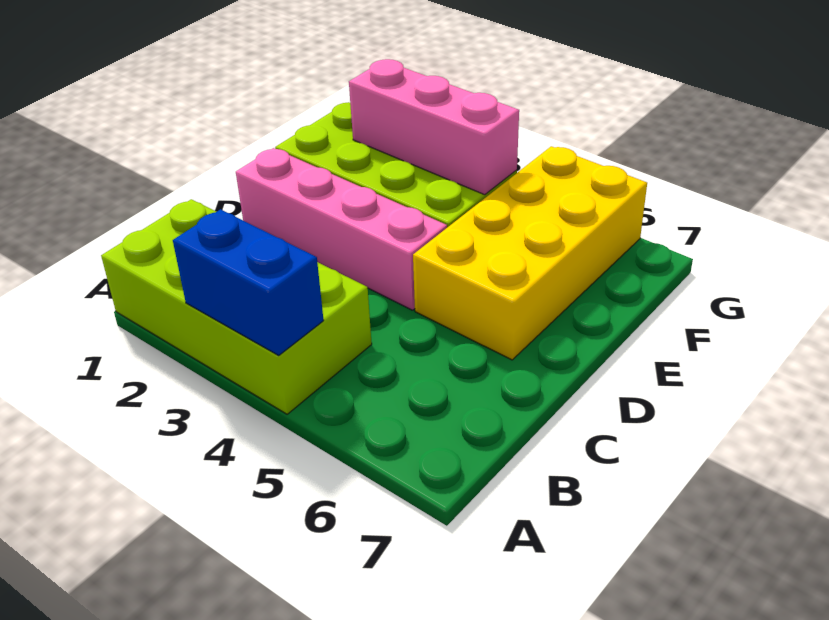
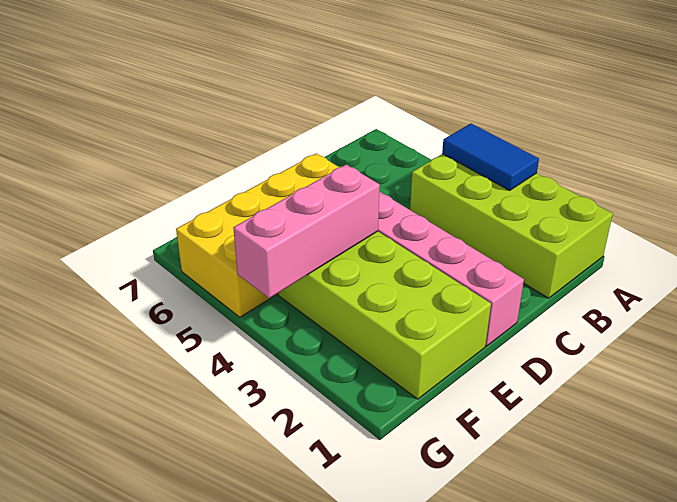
blue brick A3:A4 level 2 -> blue tile A3:A4 level 2
pink brick F2:F4 level 2 -> pink brick E4:G4 level 2

